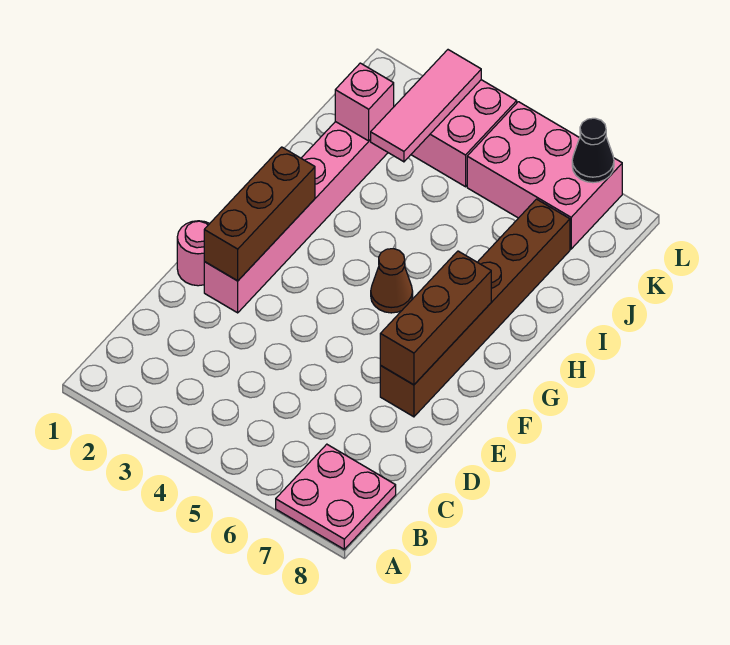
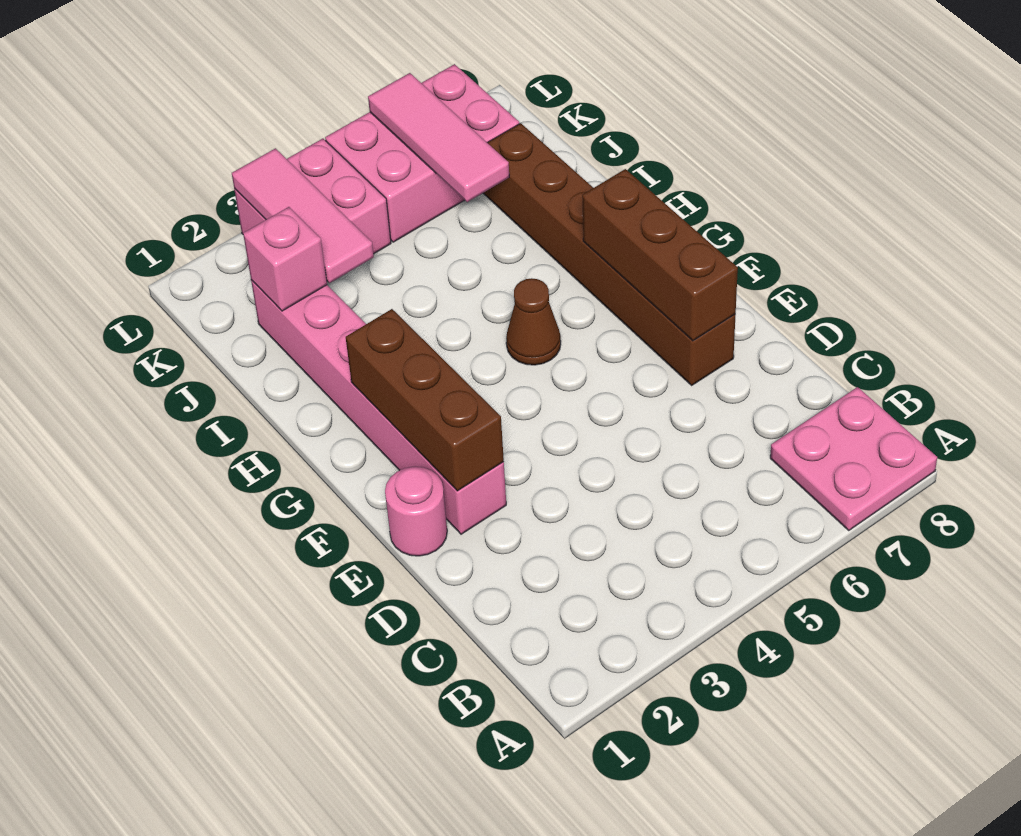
none -> pink tile J6:L6 level 2
black cone L7 level 2 -> none

